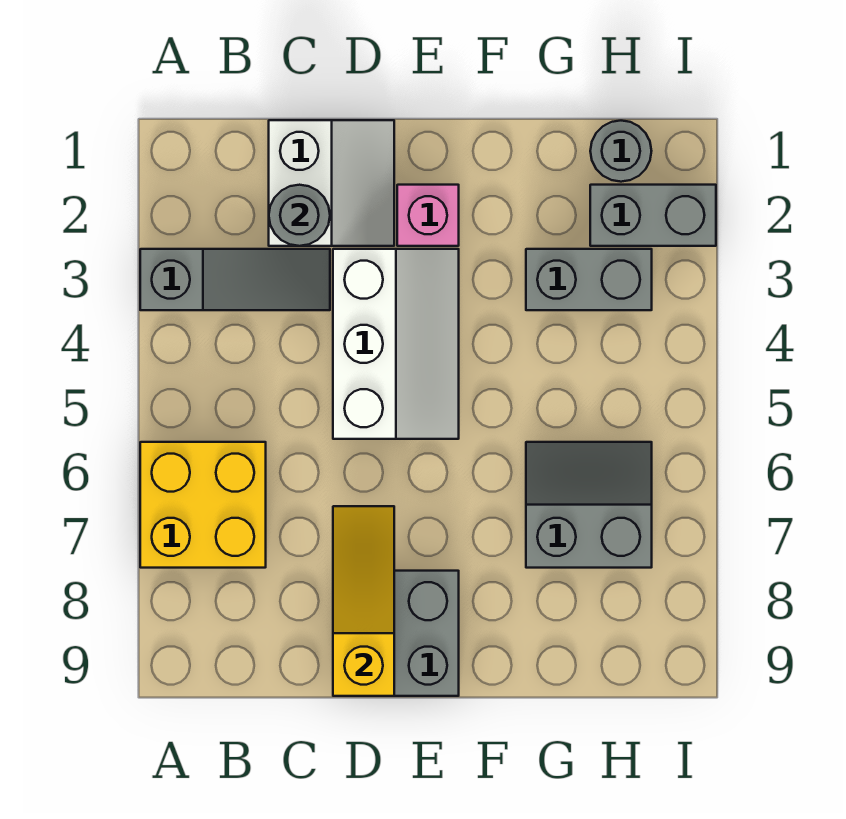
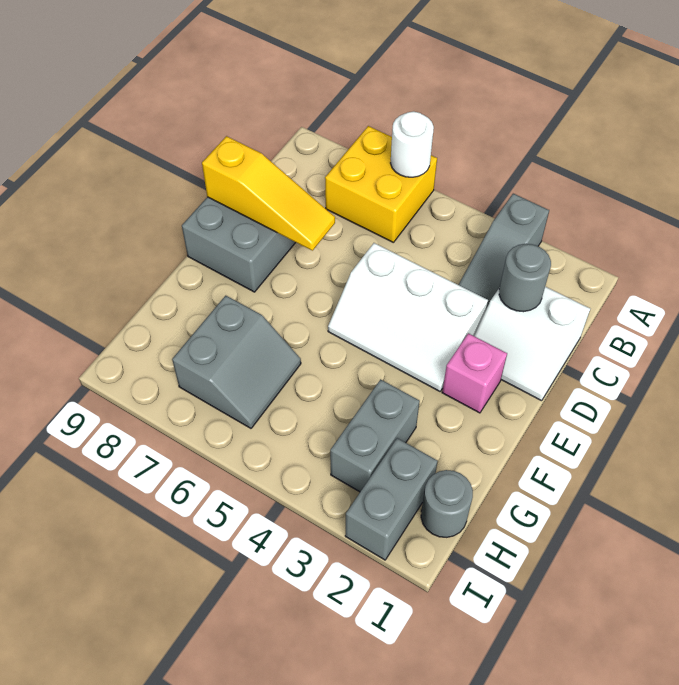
none -> white round brick A6 level 2

